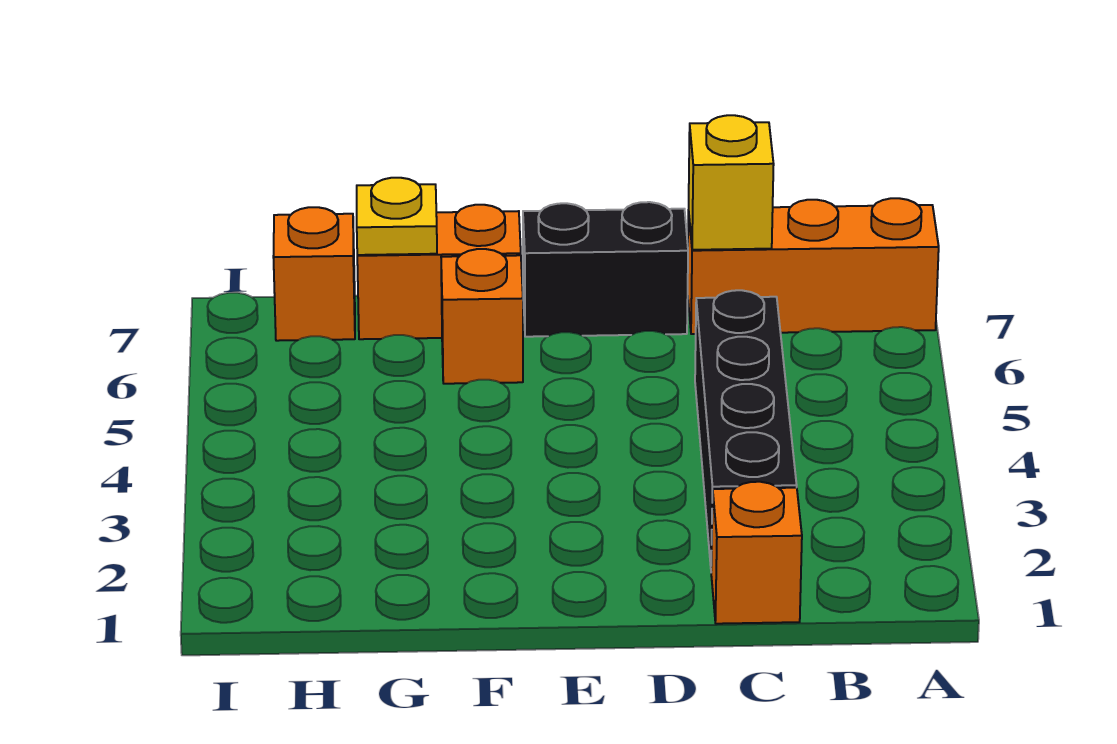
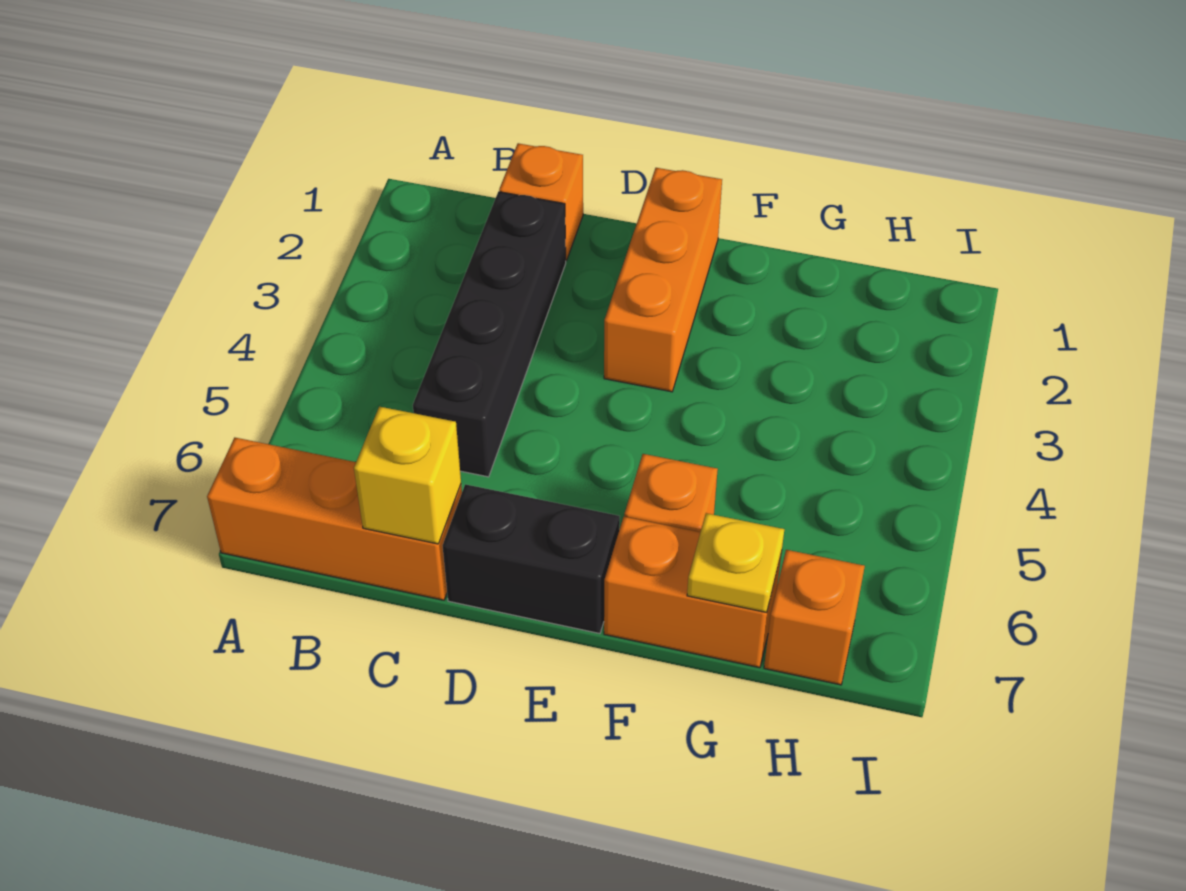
none -> orange brick E1:E3 level 1

